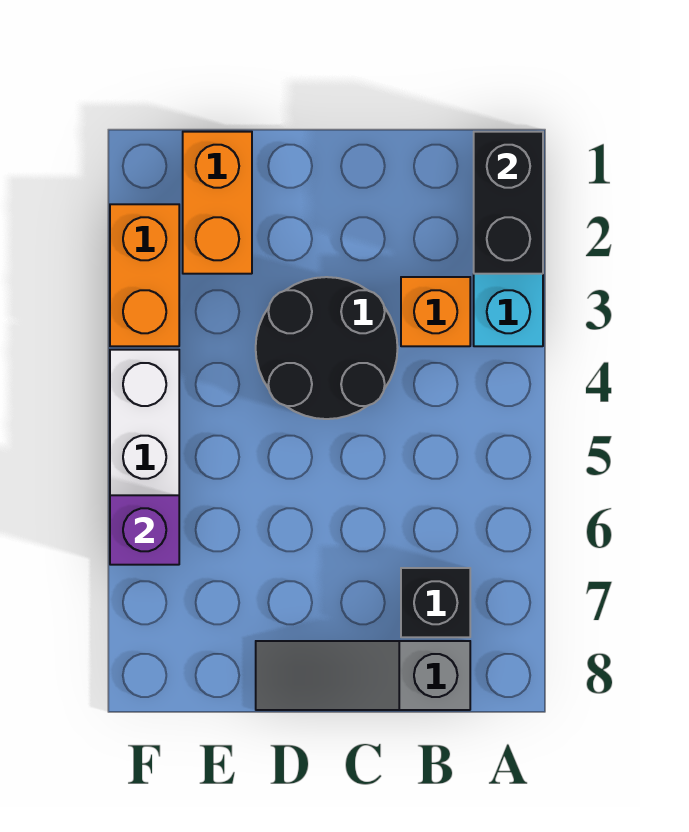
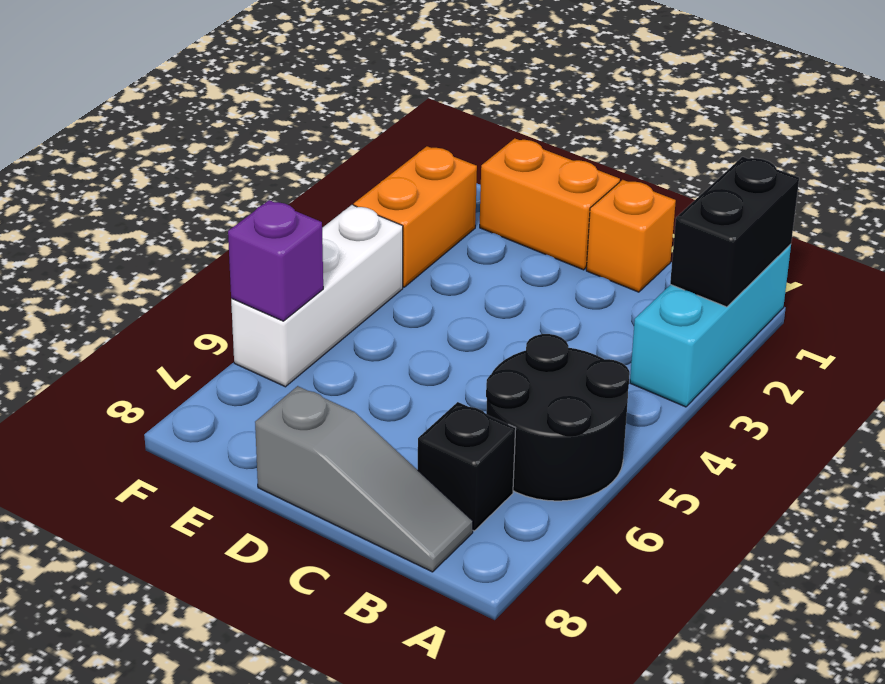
orange brick B3 level 1 -> orange brick C1 level 1
grey slope B8:D8 level 1 top B -> grey slope B8:D8 level 1 top D
black round brick C3:D4 level 1 -> black round brick A5:B6 level 1
orange brick E1:E2 level 1 -> orange brick D1:E1 level 1

